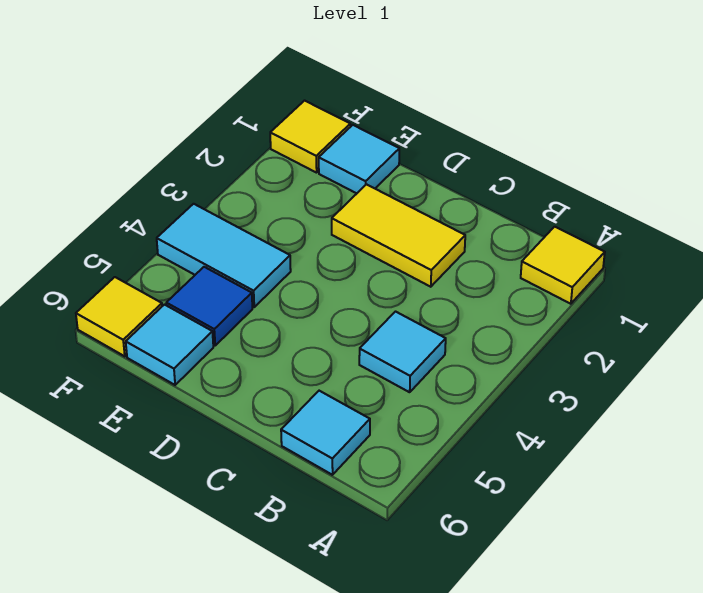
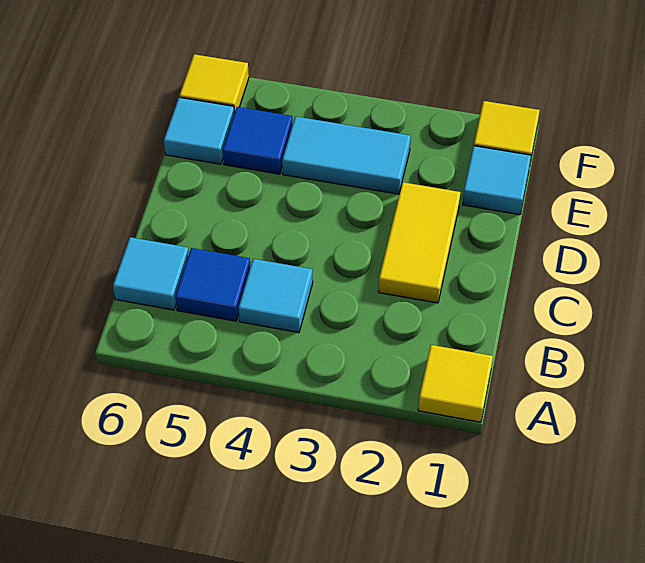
none -> blue tile B5 level 1
cyan tile E4:F4 level 1 -> cyan tile E3:E4 level 1

